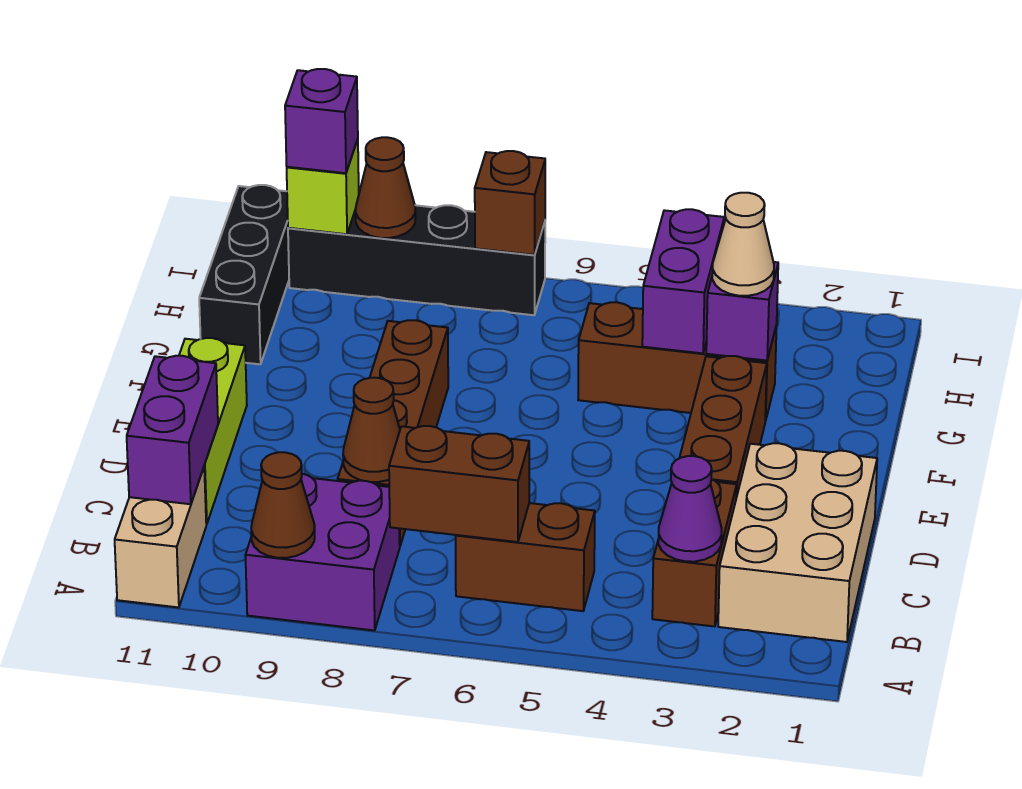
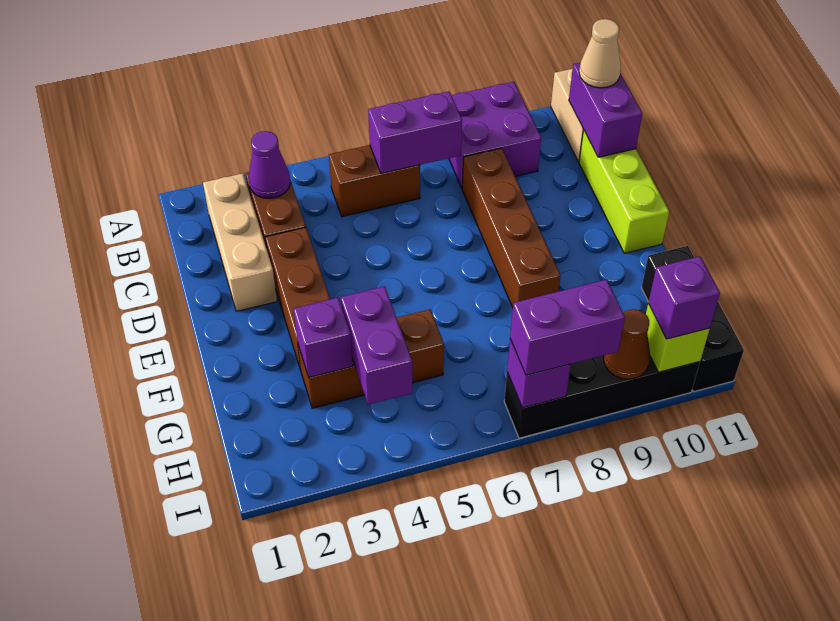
brown cone A9 level 2 -> none
tan brick B1:D2 level 1 -> tan brick B2:D2 level 1
brown brick B6:B7 level 2 -> purple brick B6:B7 level 2
brown cone C8 level 2 -> none
tan cone G3 level 3 -> tan cone B11 level 3
brown brick I7 level 2 -> purple brick I7 level 2
none -> purple brick I7:I8 level 3

